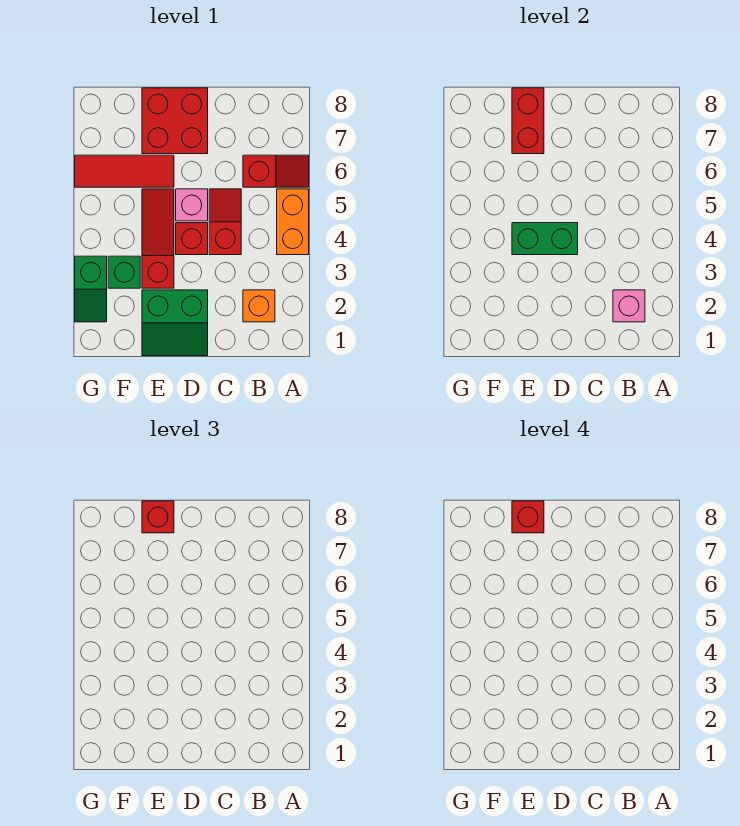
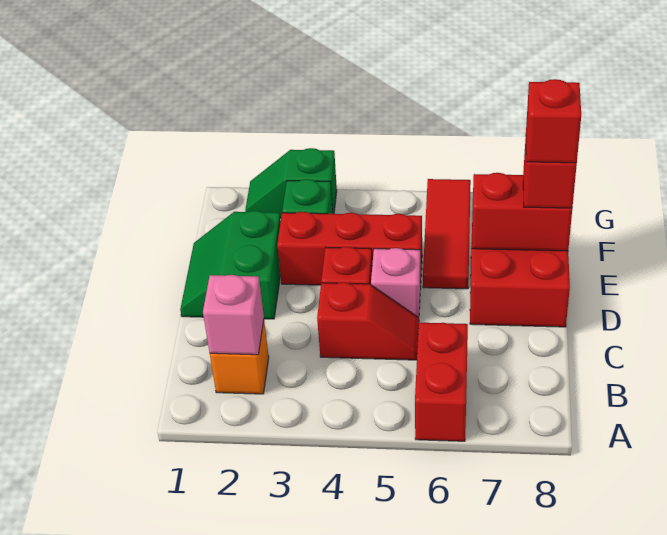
orange brick A4:A5 level 1 -> none
red slope A6:B6 level 1 top B -> red brick A6:B6 level 1
green brick D4:E4 level 2 -> none
red slope E3:E5 level 1 top 3 -> red brick E3:E5 level 1

